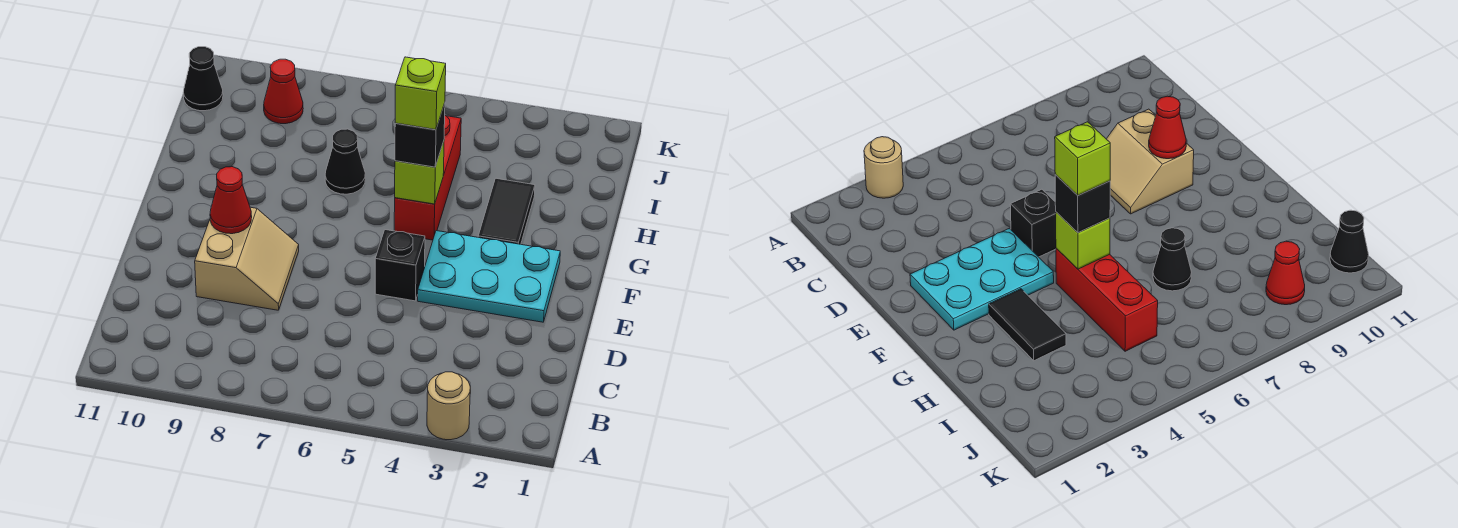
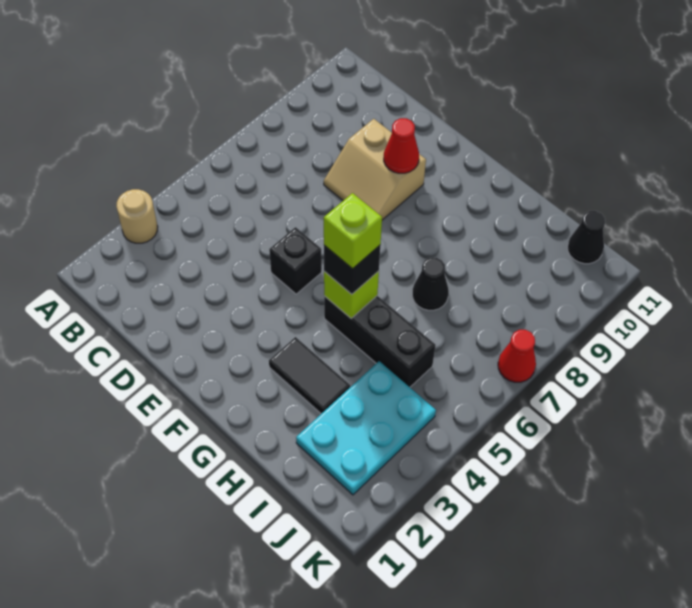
cyan plate E2:F4 level 1 -> cyan plate I2:J4 level 1
red brick G5:I5 level 1 -> black brick G5:I5 level 1
red cone J9 level 1 -> red cone K7 level 1

